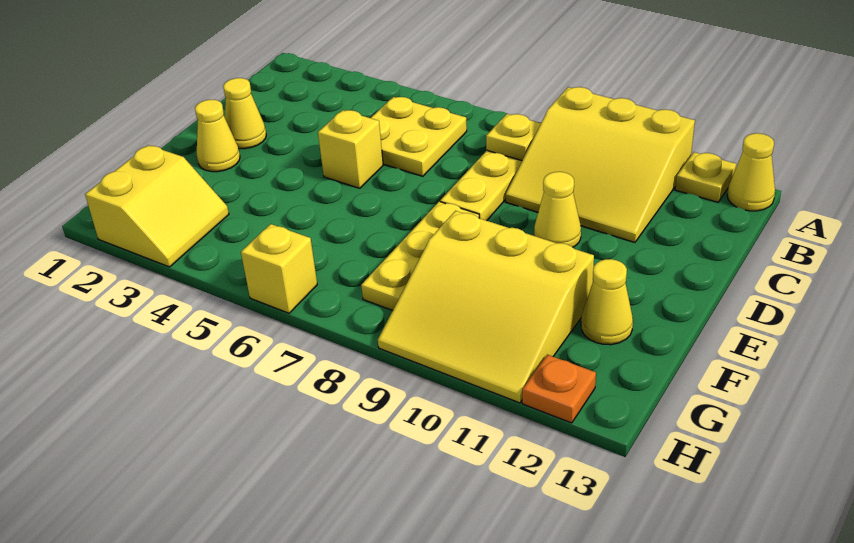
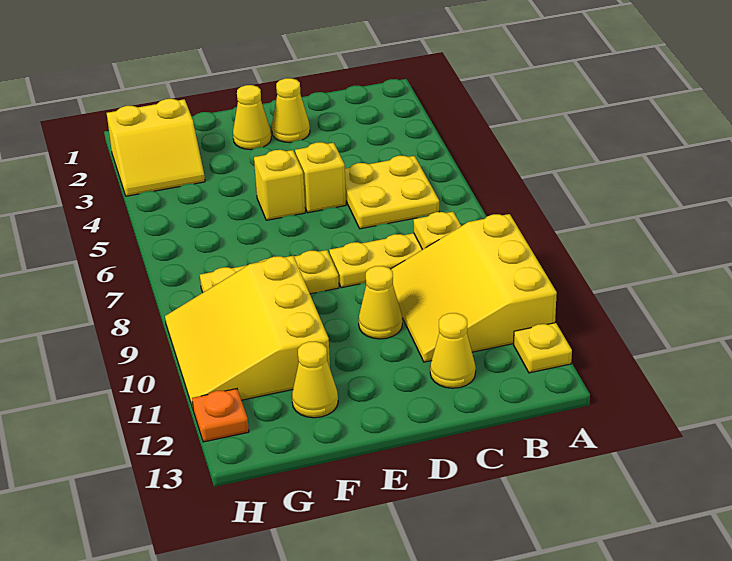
yellow cone A13 level 1 -> yellow cone C12 level 1
yellow brick H6 level 1 -> yellow brick E5 level 1

